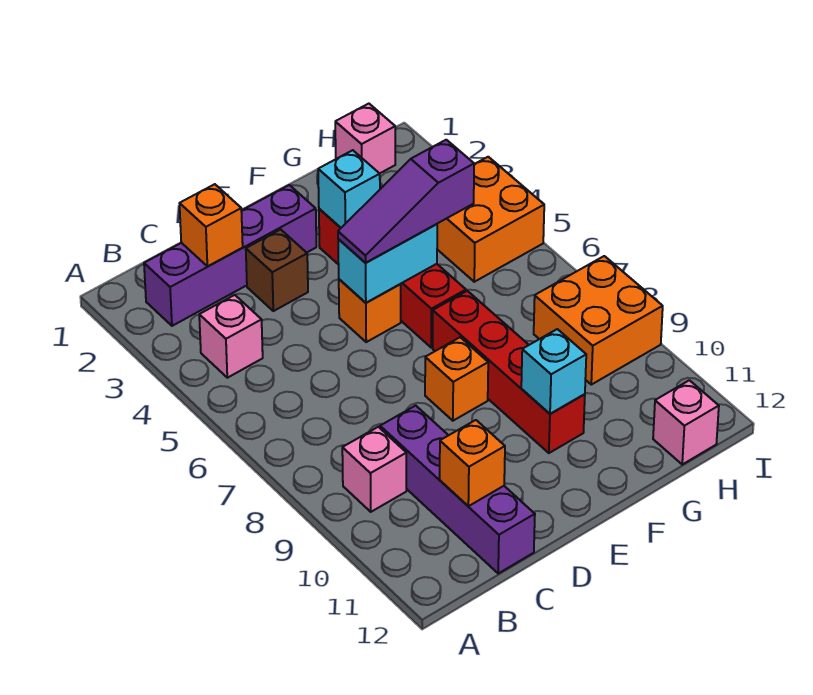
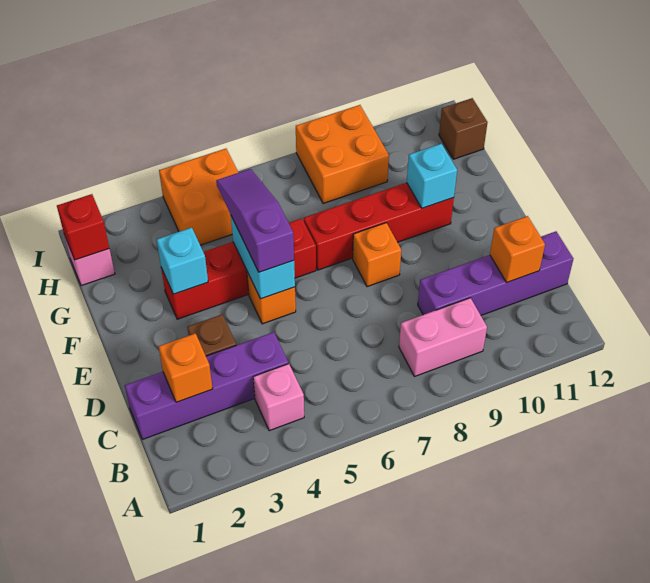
purple brick B2:E2 level 1 -> purple brick C1:C4 level 1
pink brick B9 level 1 -> pink brick B8:B9 level 1
purple slope E5:G5 level 3 top G -> purple slope E5:G5 level 3 top E
none -> red brick H1 level 2
pink brick H12 level 1 -> brown brick H12 level 1

